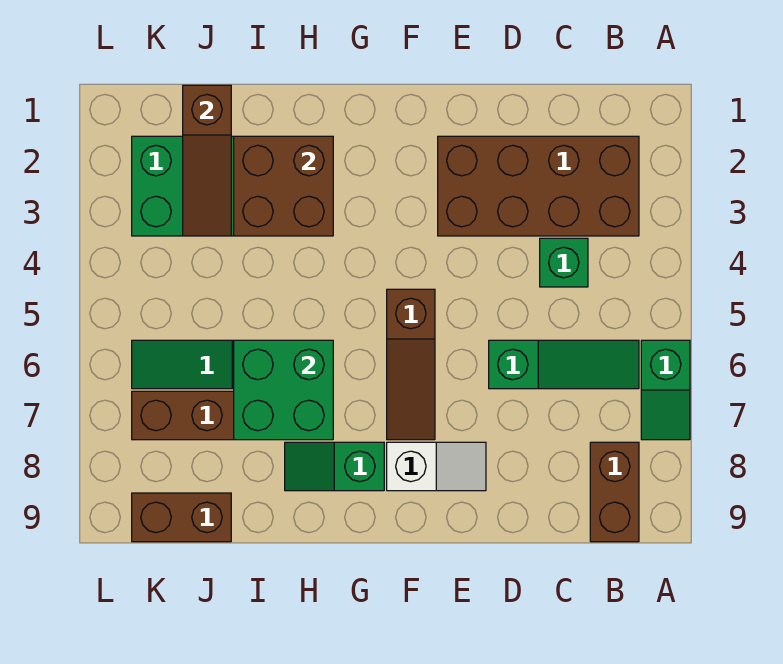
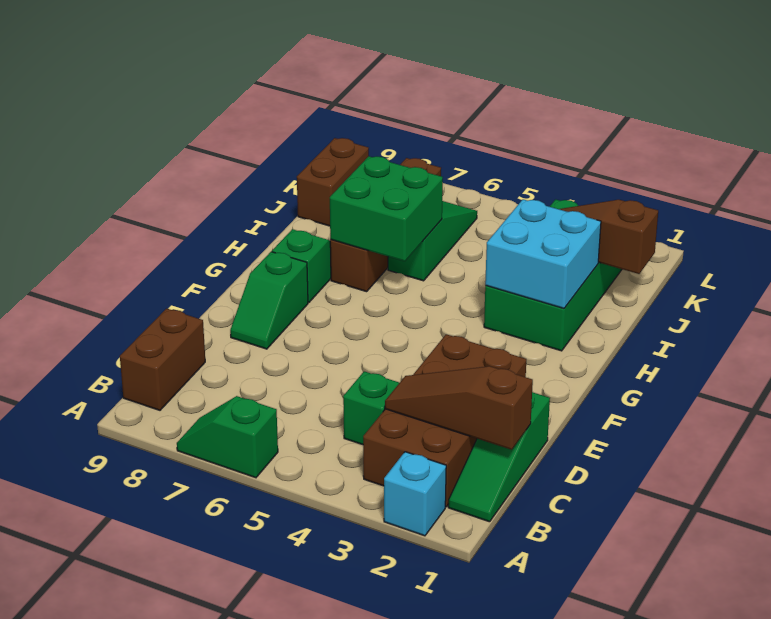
none -> cyan brick A2 level 1
green slope B6:D6 level 1 top D -> green slope B1:D1 level 1 top D
brown brick B8:B9 level 1 -> brown brick B9:C9 level 1
white slope E8:F8 level 1 top F -> green slope E8:F8 level 1 top F
brown slope F5:F7 level 1 top 5 -> brown slope C1:C3 level 2 top 1
brown brick H2:I3 level 2 -> cyan brick H2:I3 level 2

